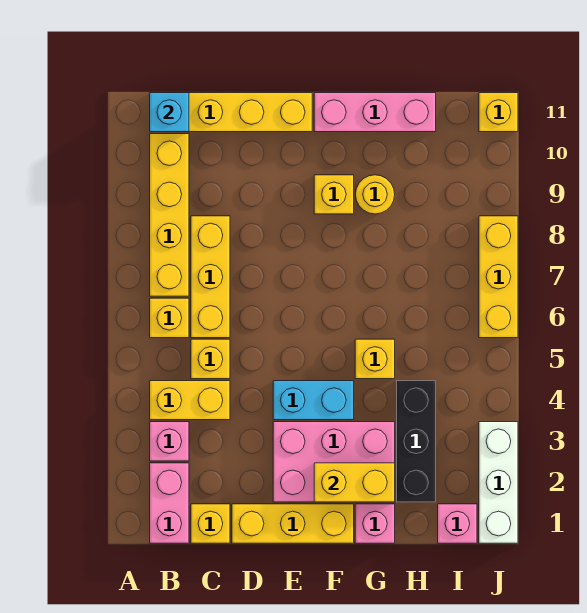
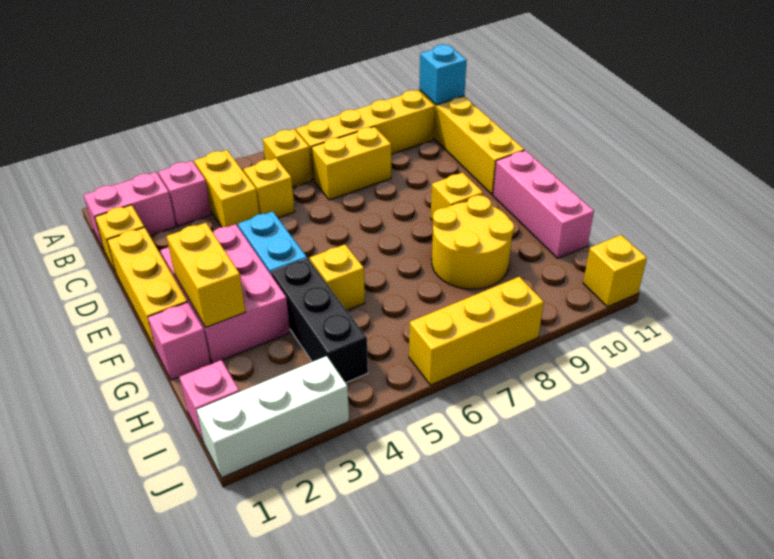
yellow brick C6:C8 level 1 -> yellow brick C7:C8 level 1
yellow round brick G9 level 1 -> yellow round brick G8:H9 level 1
black brick H2:H4 level 1 -> black brick G4:I4 level 1

